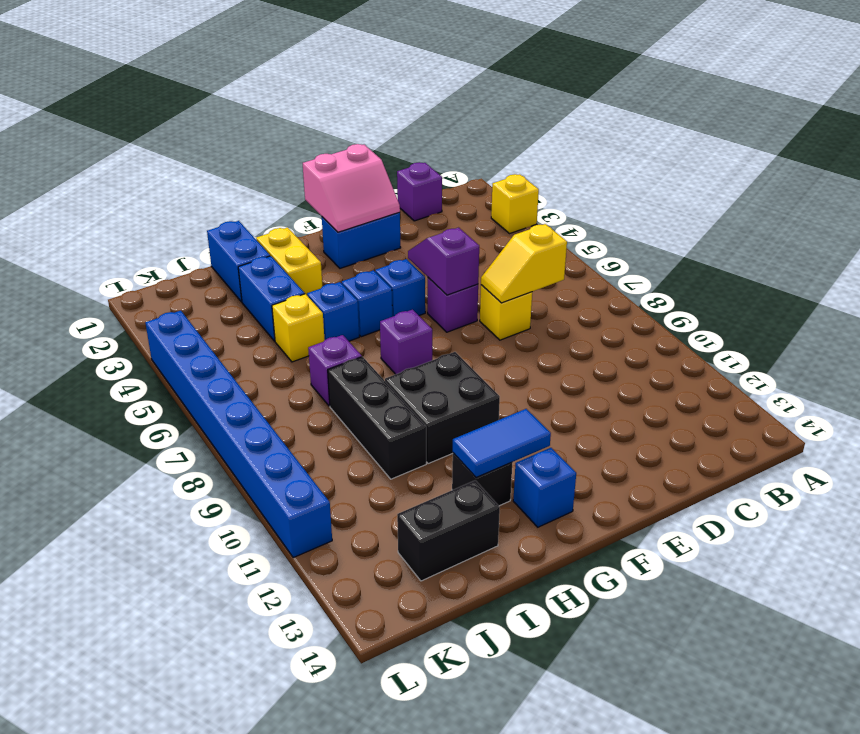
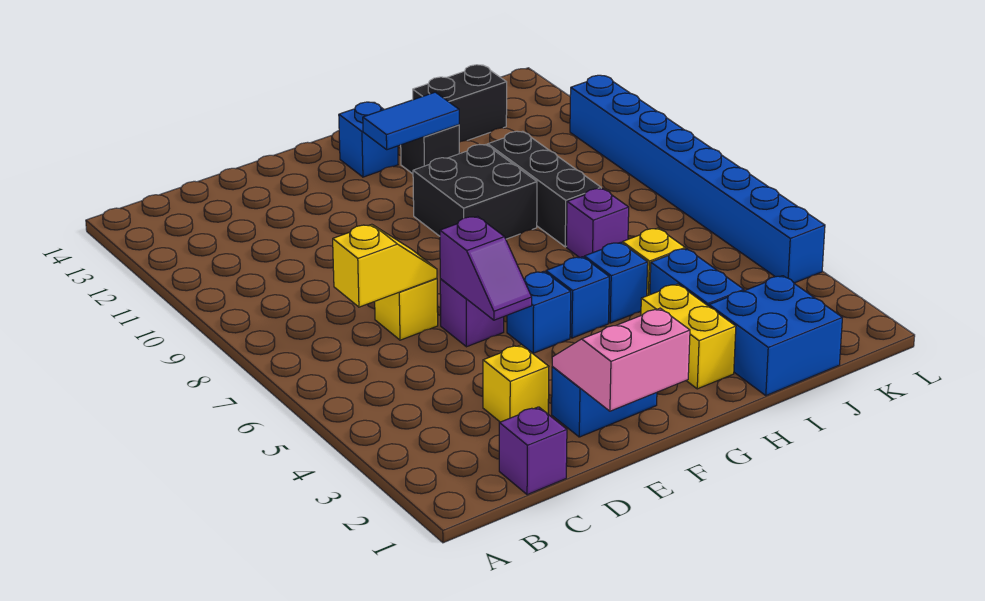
yellow brick A3 level 1 -> yellow brick D3 level 1
purple brick G7 level 1 -> none
blue brick I1:I2 level 1 -> blue brick I1:J2 level 1

